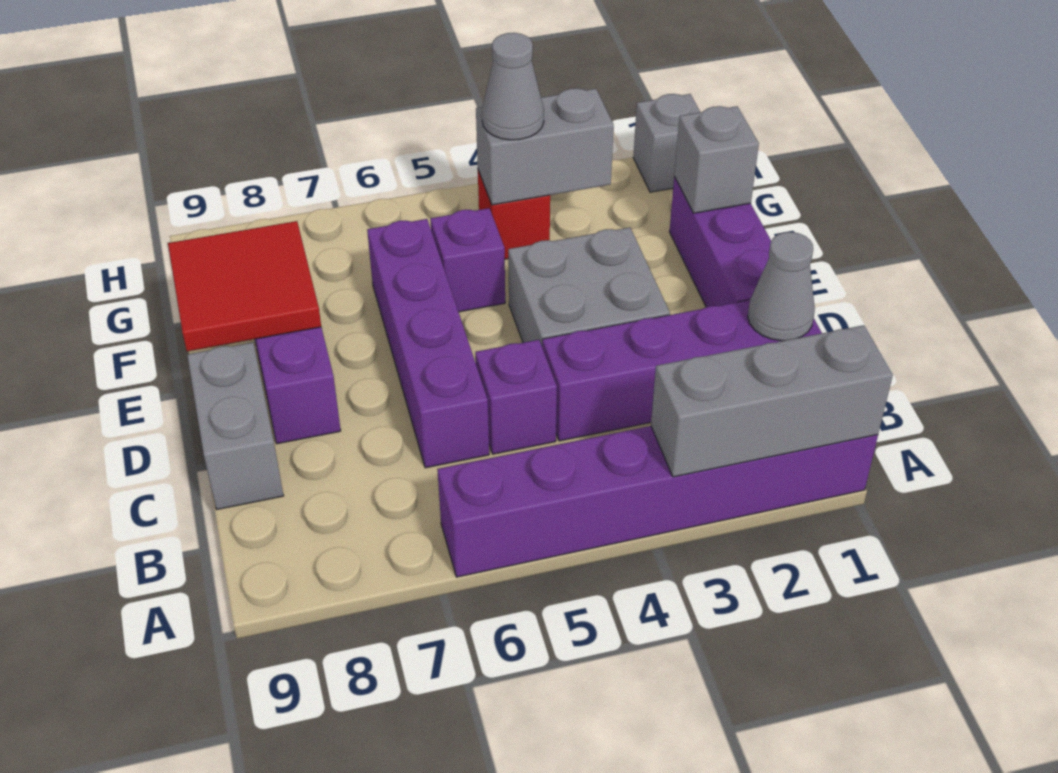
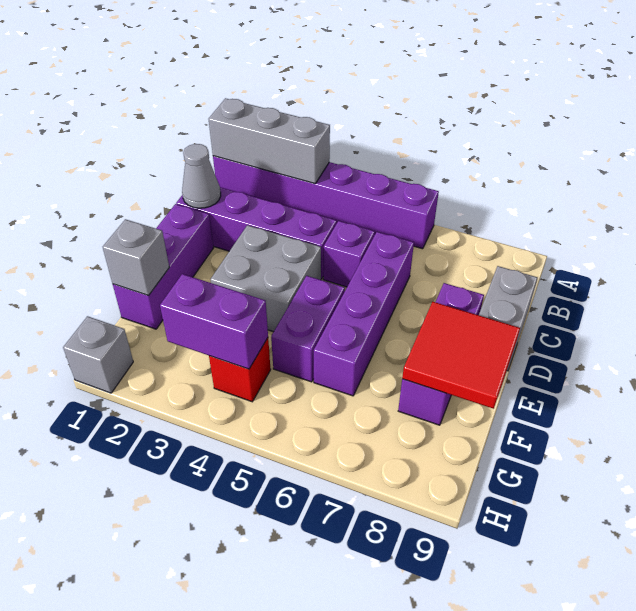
purple brick F5 level 1 -> purple brick E5:F5 level 1
grey brick G3:G4 level 2 -> purple brick G3:G4 level 2
grey cone G4 level 3 -> none

